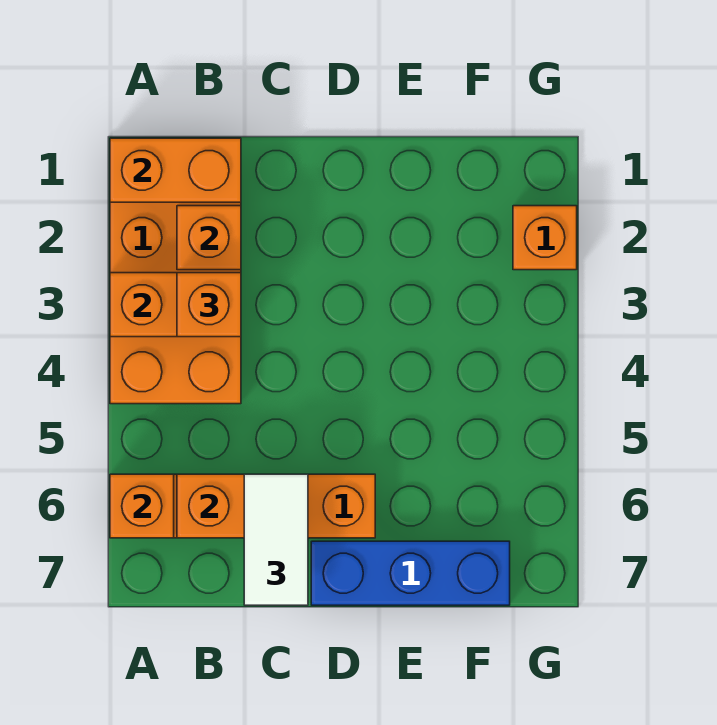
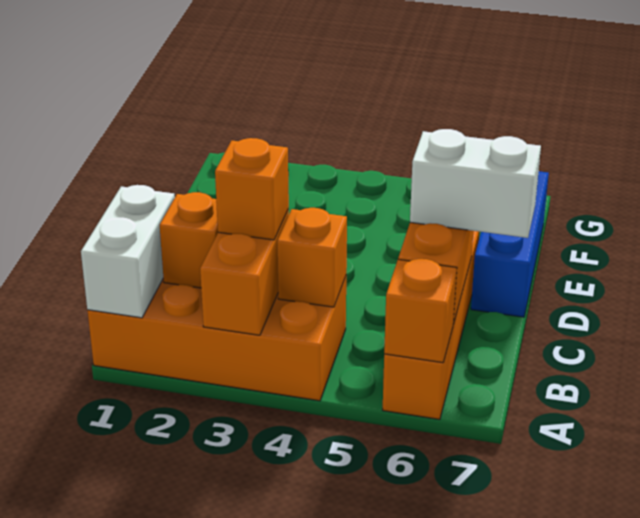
orange brick A1:B1 level 2 -> white brick A1:B1 level 2
white tile C6:C7 level 3 -> white brick C6:C7 level 3
orange brick G2 level 1 -> orange brick B4 level 2

